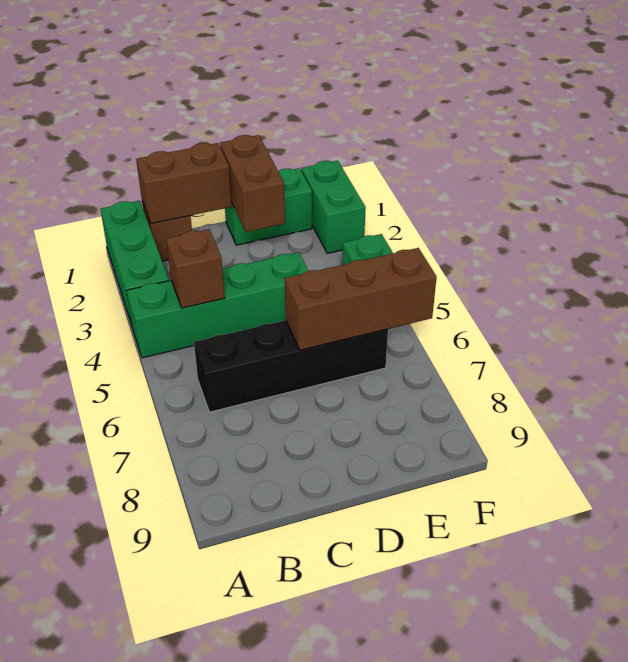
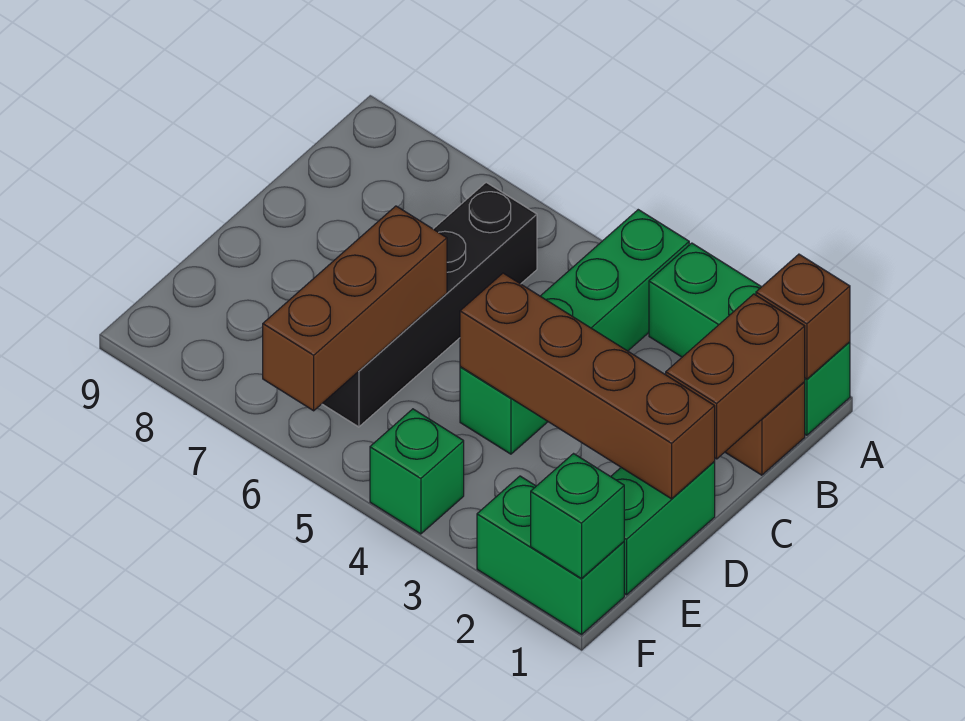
brown brick B4 level 2 -> brown brick A1 level 2
brown brick D1:D2 level 2 -> brown brick D1:D4 level 2
none -> green brick F1 level 2

